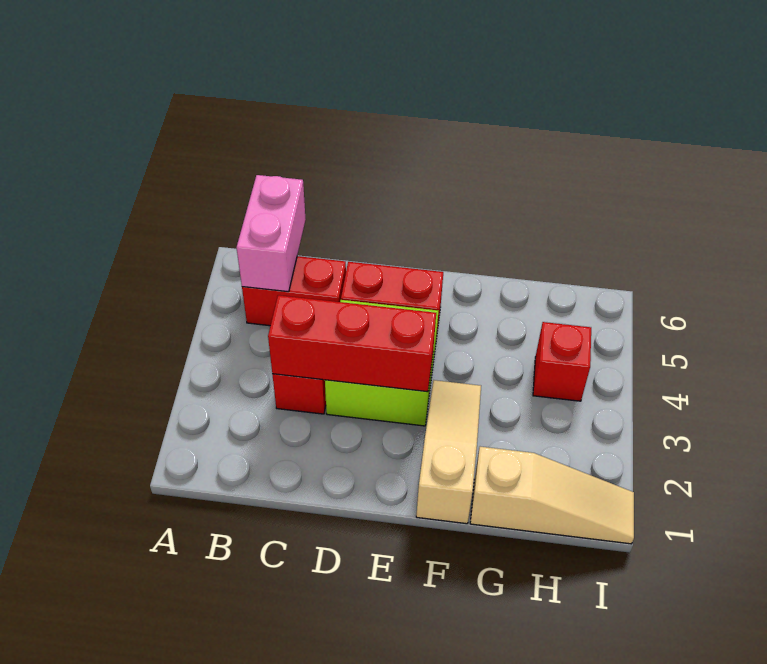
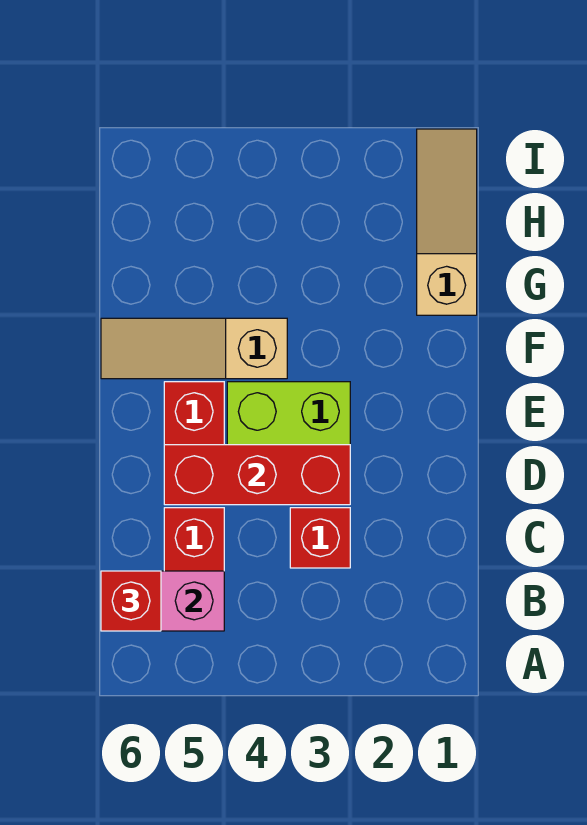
red brick C3:E3 level 2 -> red brick D3:D5 level 2
tan slope F1:F3 level 1 top 1 -> tan slope F4:F6 level 1 top 4
red brick H4 level 1 -> red brick B6 level 3

